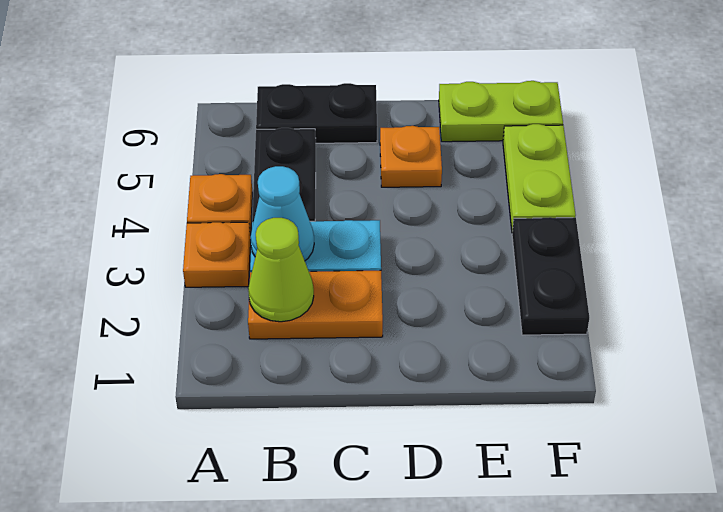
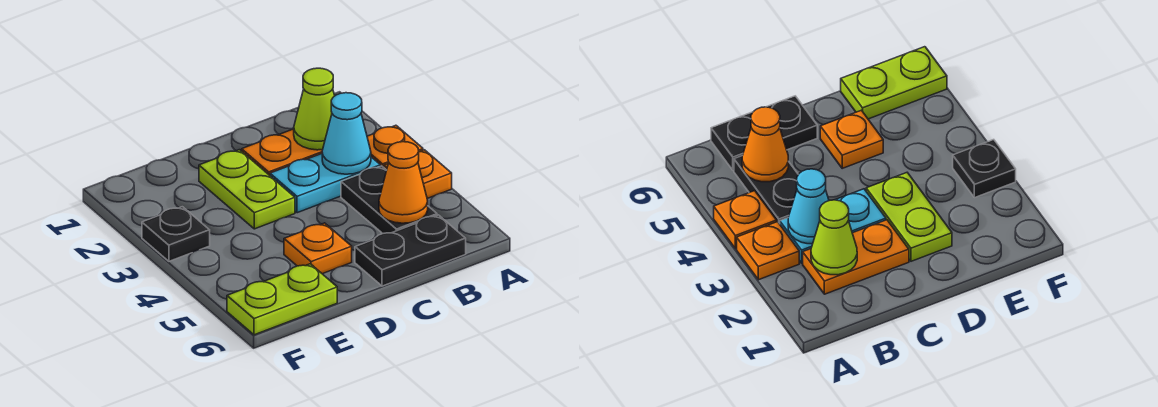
none -> orange cone B5 level 2
black plate F2:F3 level 1 -> black plate F3 level 1
lime plate F4:F5 level 1 -> lime plate D2:D3 level 1

